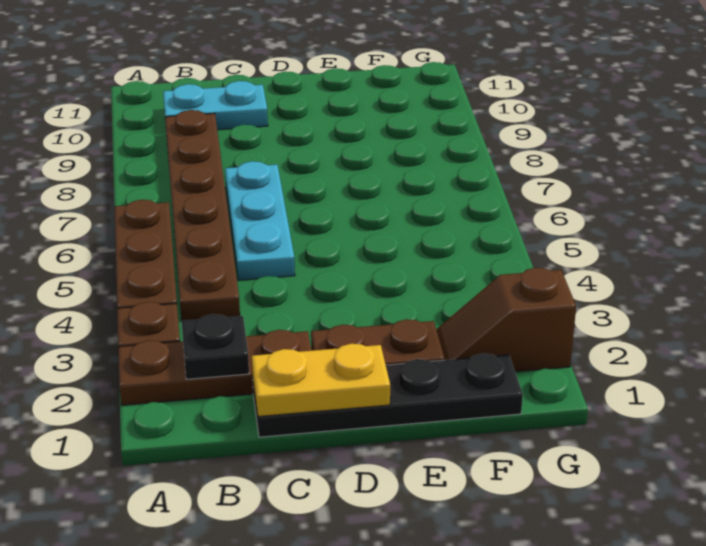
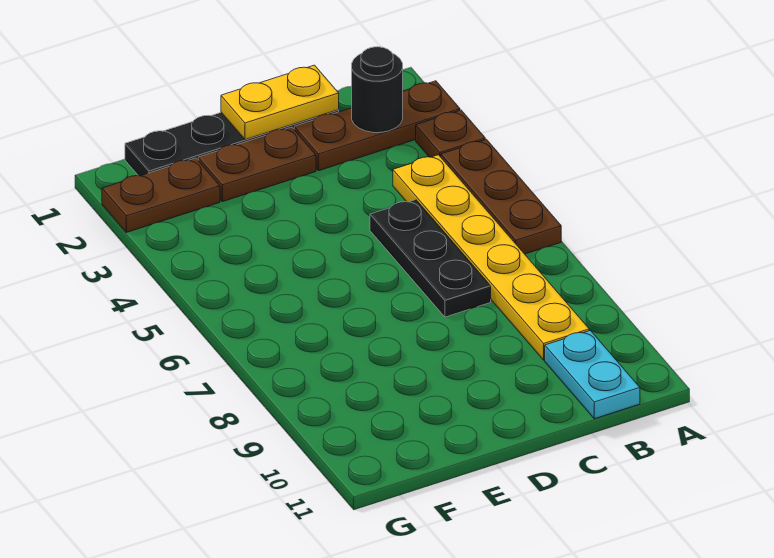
black plate B2 level 2 -> black round brick B2 level 2
brown plate B4:B9 level 1 -> yellow plate B4:B9 level 1
cyan plate B10:C10 level 1 -> cyan plate B10:B11 level 1
cyan plate C5:C7 level 1 -> black plate C5:C7 level 1
brown slope F2:G2 level 1 top G -> brown plate F2:G2 level 1

